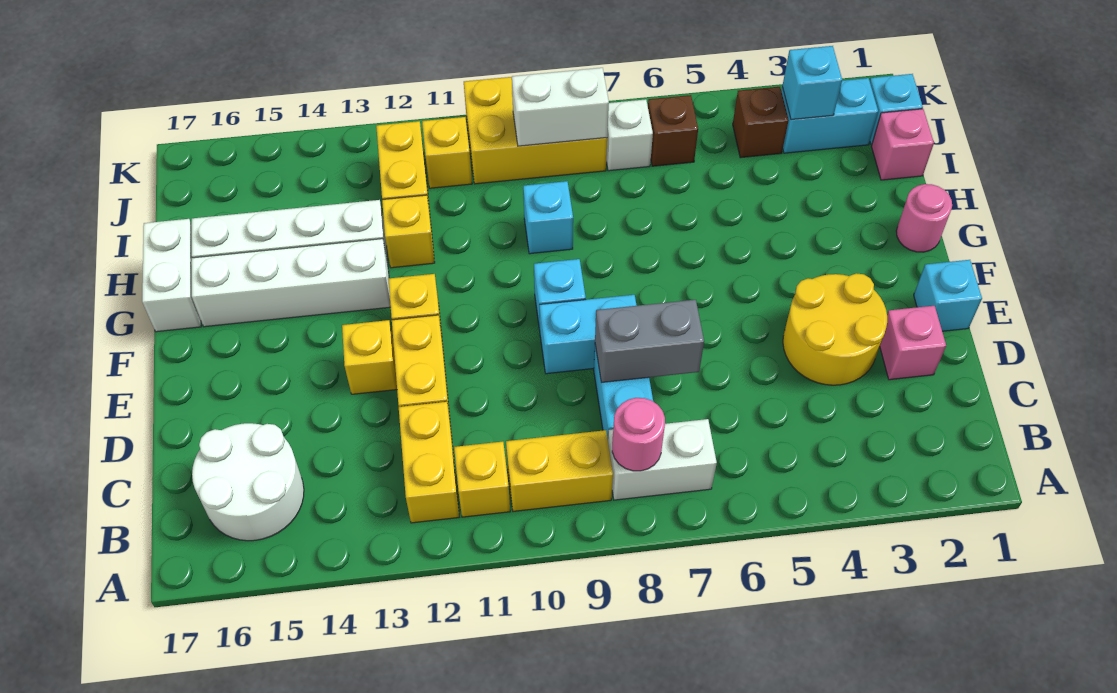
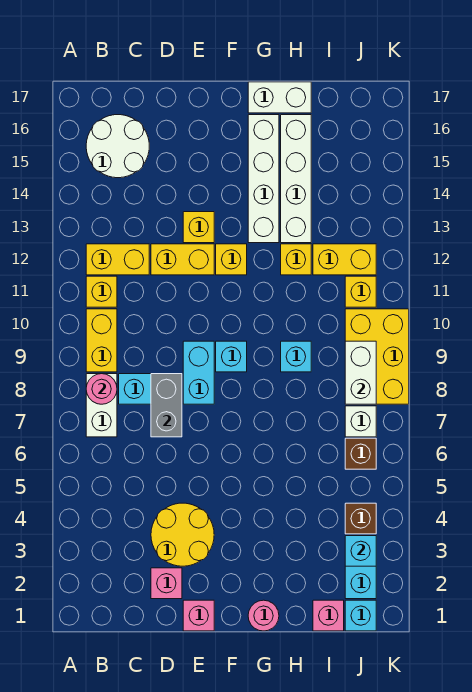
cyan brick E1 level 1 -> pink brick E1 level 1

